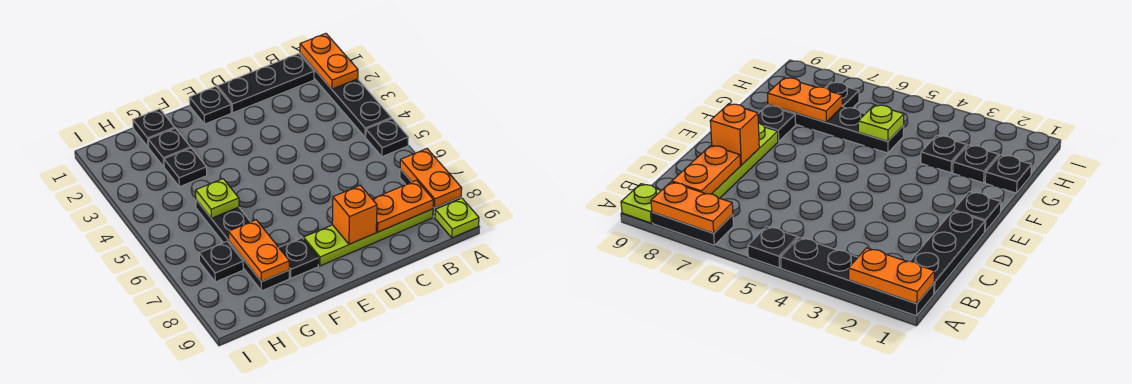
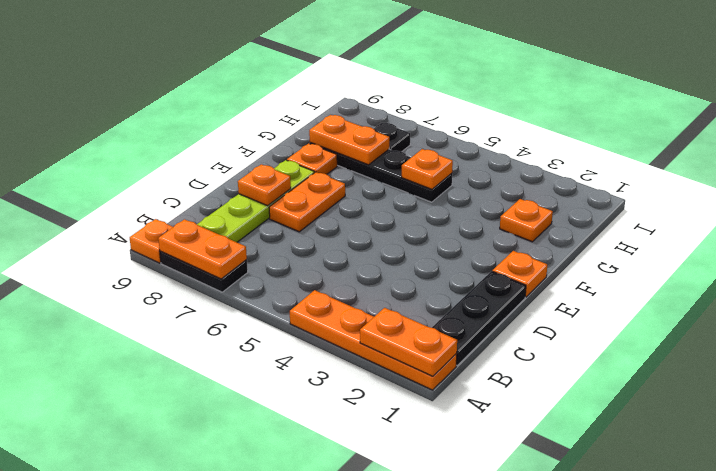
black plate A1:A4 level 1 -> orange plate A1:A4 level 1
black plate A5 level 1 -> none
lime plate A9 level 1 -> orange plate A9 level 1
orange plate B8:C8 level 2 -> orange plate D7:E7 level 1
orange brick D8 level 2 -> orange plate D8 level 2
black plate E1 level 1 -> orange plate E1 level 1
black plate F8 level 1 -> orange plate F8 level 1
black plate G1 level 1 -> none
black plate G2 level 1 -> orange plate G2 level 1
black plate G3 level 1 -> none
lime plate G5 level 2 -> orange plate G5 level 2

